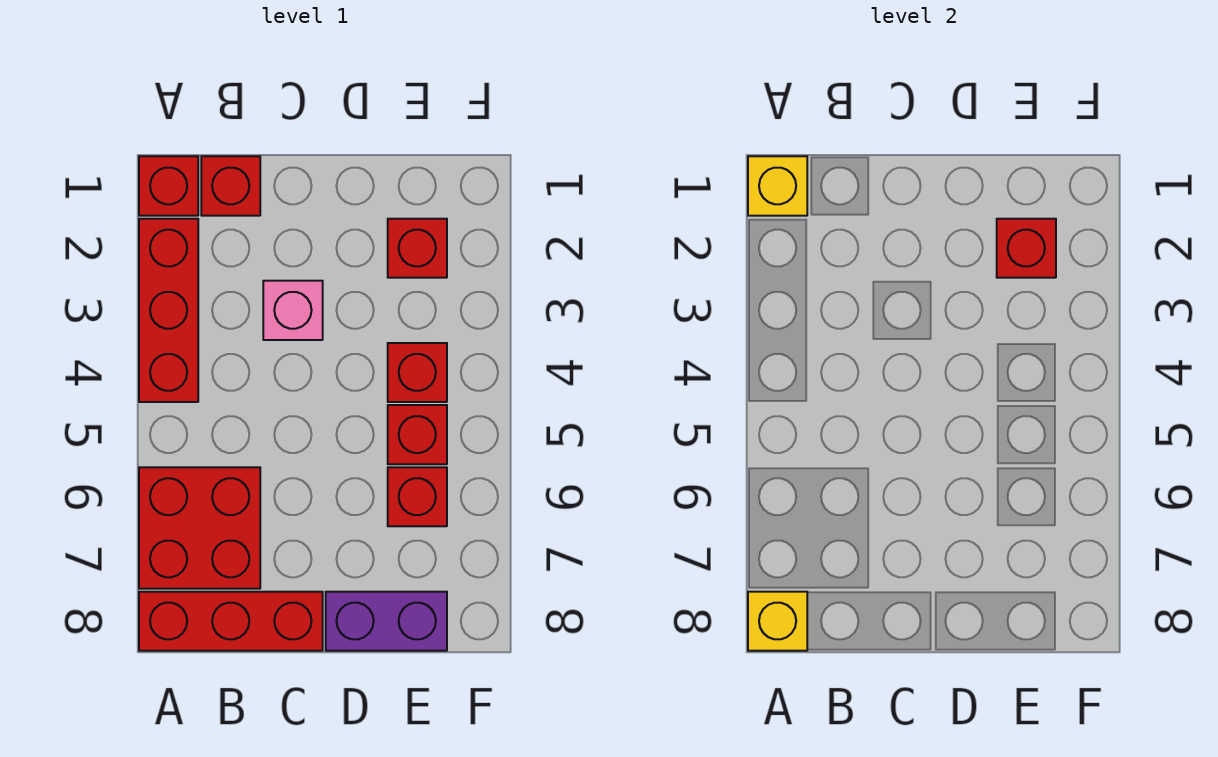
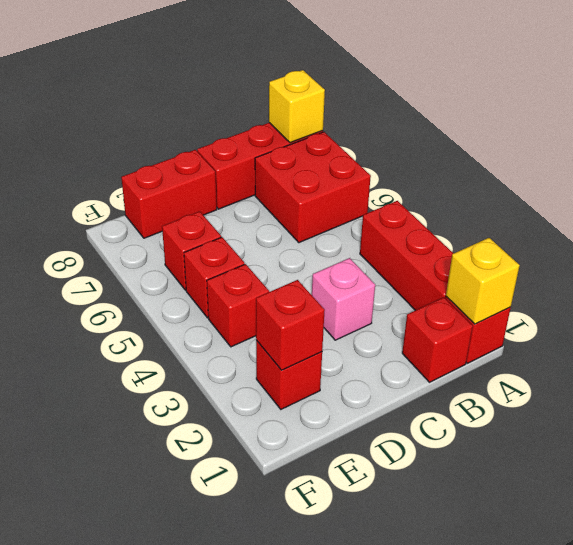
purple brick D8:E8 level 1 -> red brick D8:E8 level 1

